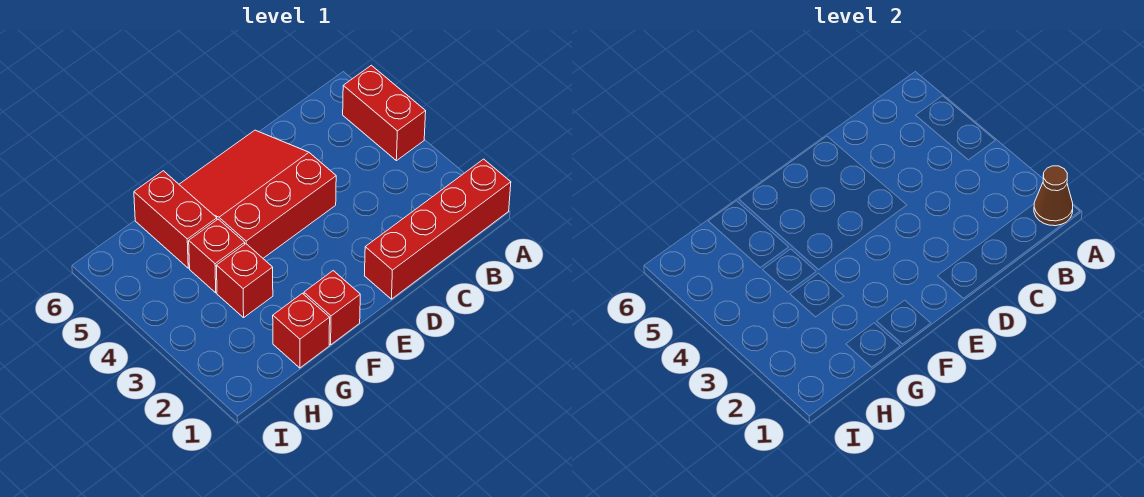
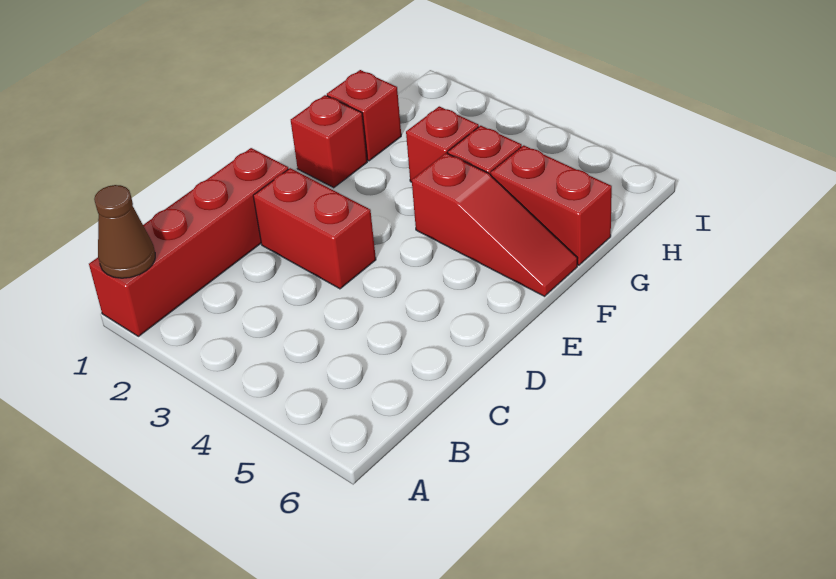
red brick A4:A5 level 1 -> red brick D2:D3 level 1
red slope D4:F6 level 1 top 4 -> red slope F4:F6 level 1 top 4

